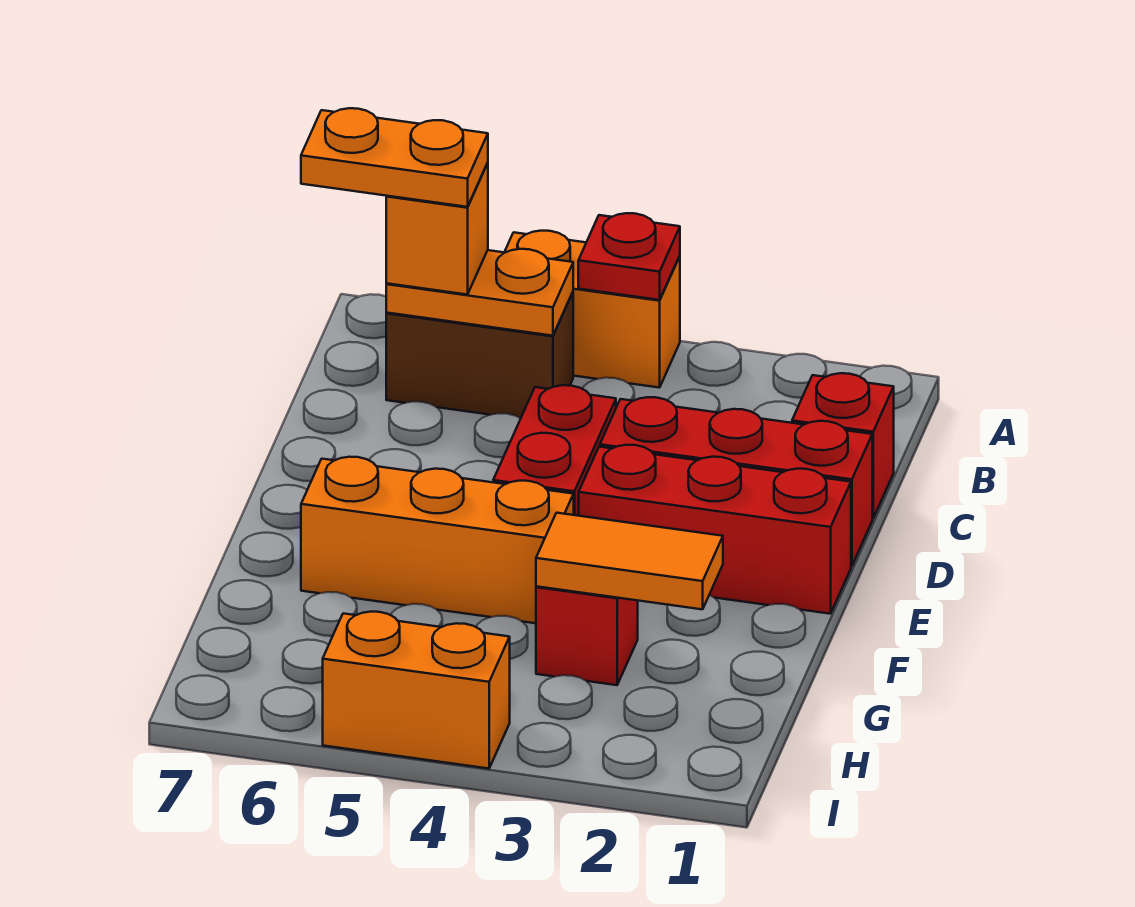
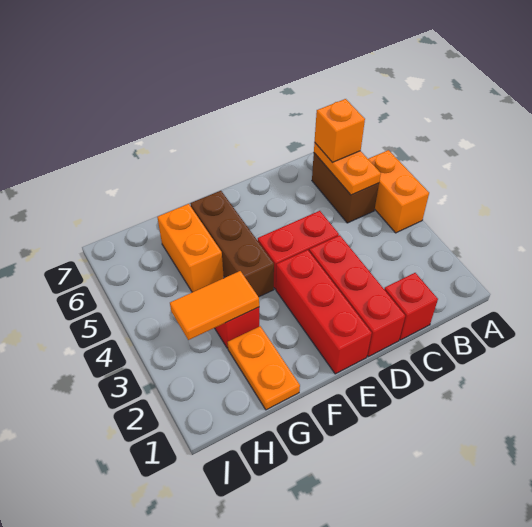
red plate A4 level 2 -> none
orange plate B6:B7 level 4 -> orange plate G1:G2 level 1
orange brick F4:F6 level 1 -> brown brick F4:F6 level 1
orange tile G2:G3 level 2 -> orange tile G3:H3 level 2
orange brick I4:I5 level 1 -> orange brick G5:G6 level 1

